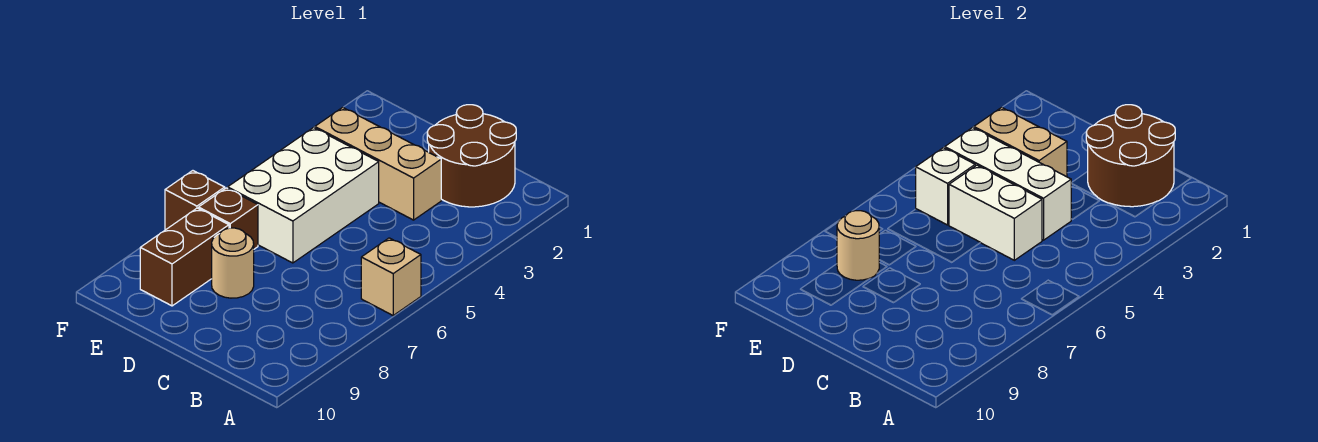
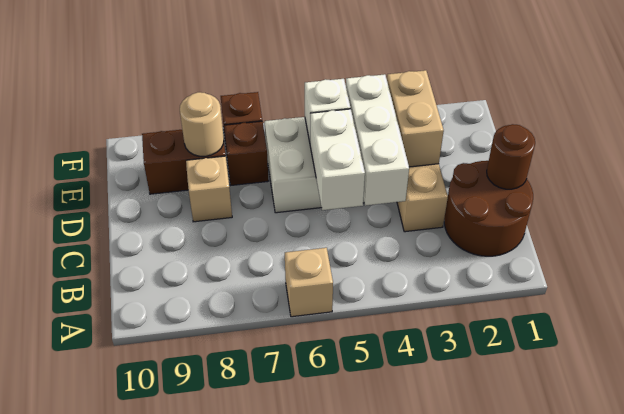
brown round brick B1:C2 level 2 -> brown round brick C1 level 2
tan round brick D8 level 1 -> tan brick D8 level 1

